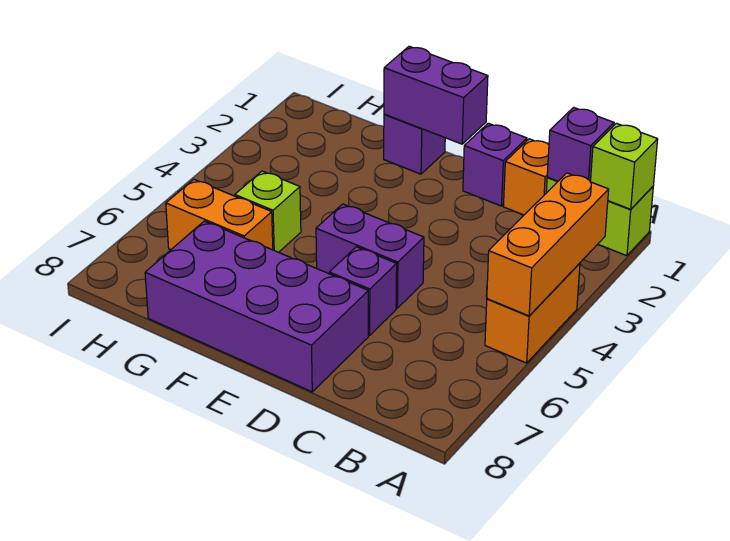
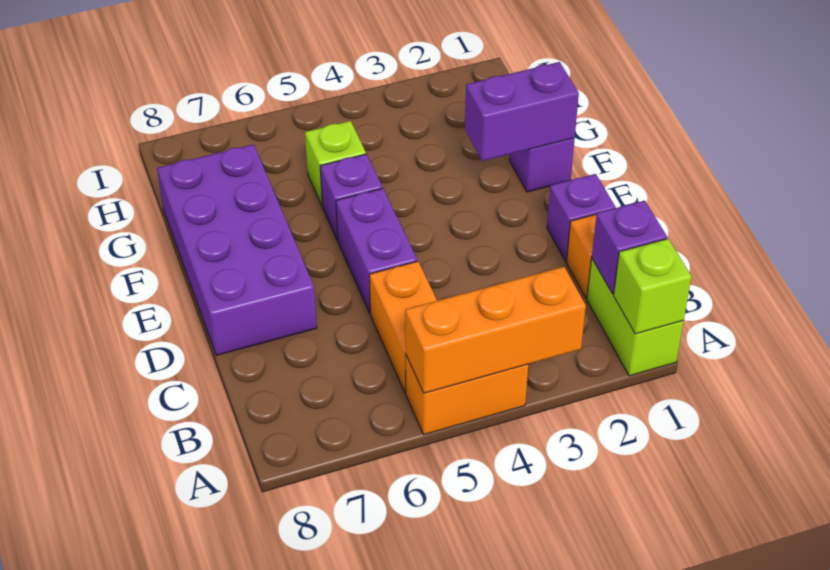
purple brick D6 level 1 -> purple brick F5 level 1
purple brick E1:F1 level 2 -> purple brick F1:F2 level 2
orange brick G6:H6 level 1 -> orange brick B5:C5 level 1

